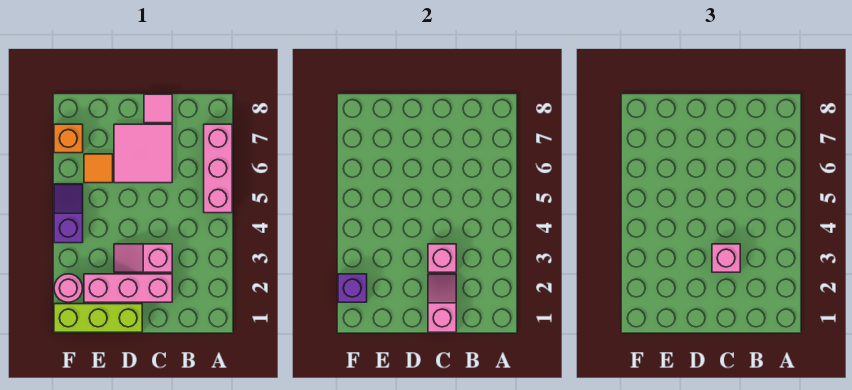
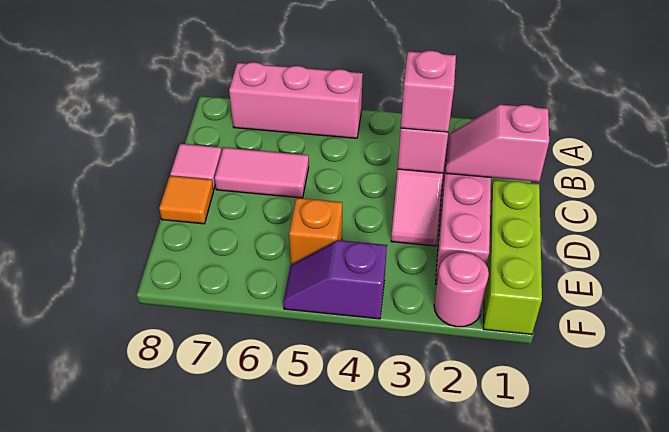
pink tile C6:D7 level 1 -> pink tile C6:C7 level 1
orange tile E6 level 1 -> orange tile D8 level 1
purple brick F2 level 2 -> none
orange brick F7 level 1 -> orange brick E5 level 1

